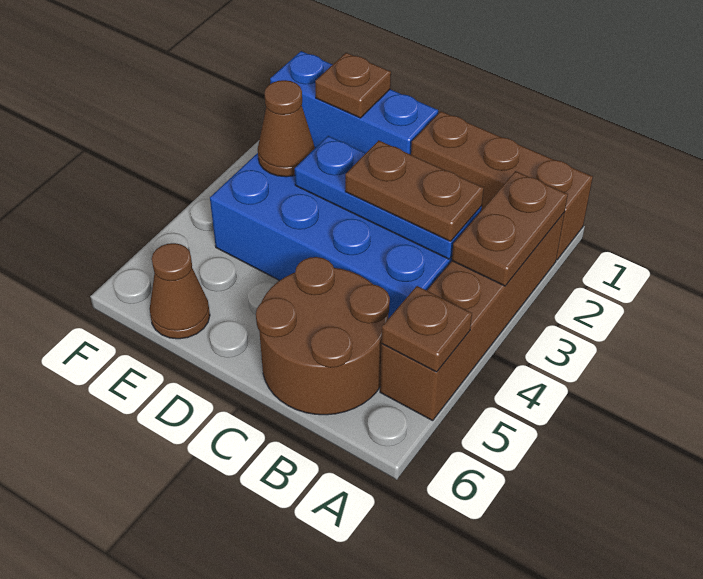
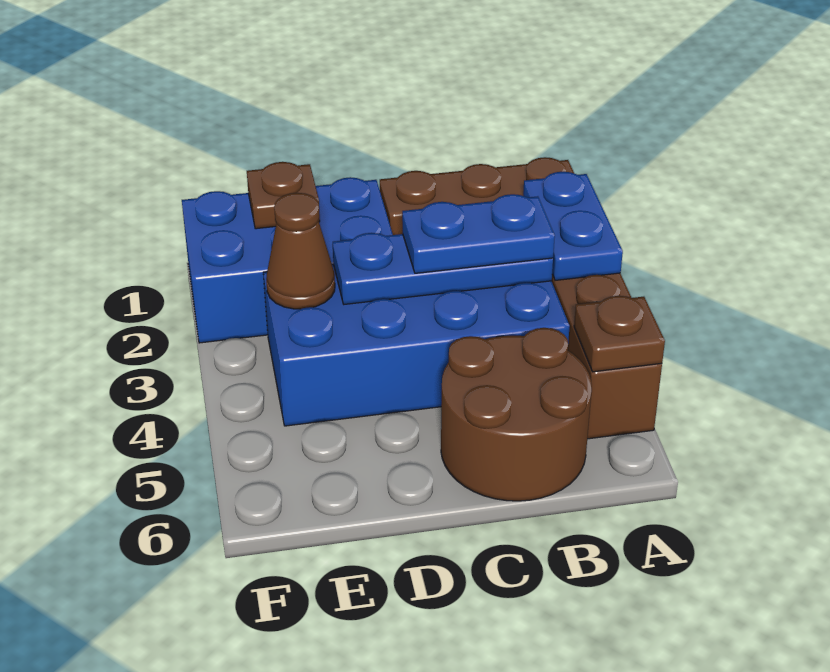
brown plate A2:A3 level 2 -> blue plate A2:A3 level 2
brown plate B3:C3 level 3 -> blue plate B3:C3 level 3
blue brick D1:F1 level 1 -> blue brick D1:F2 level 1
brown cone E6 level 1 -> none

